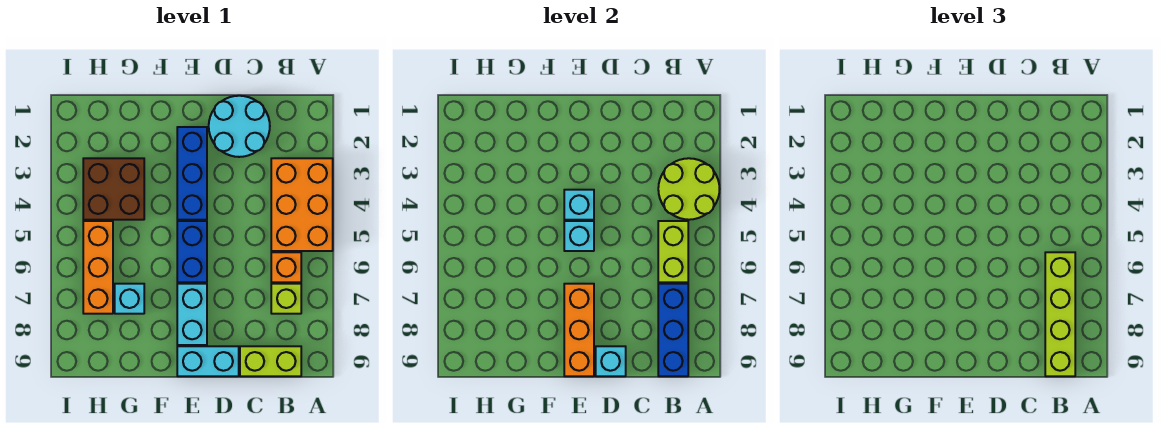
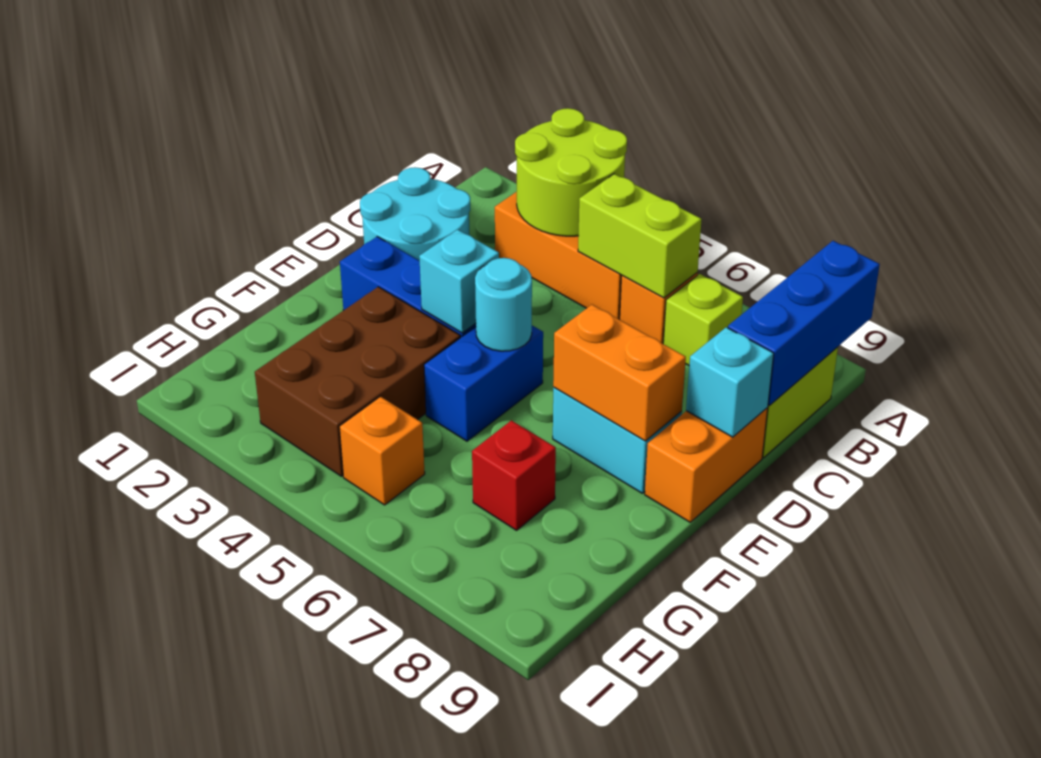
lime brick B6:B9 level 3 -> none
blue brick B7:B9 level 2 -> blue brick A9:C9 level 2
cyan brick D9:E9 level 1 -> orange brick D9:E9 level 1
blue brick E5:E6 level 1 -> blue brick E5:F5 level 1
cyan brick E5 level 2 -> cyan round brick E5 level 2
orange brick E7:E9 level 2 -> orange brick E7:E8 level 2
brown brick G3:H4 level 1 -> brown brick F3:H4 level 1
cyan brick G7 level 1 -> red brick G7 level 1
orange brick H5:H7 level 1 -> orange brick H5 level 1

